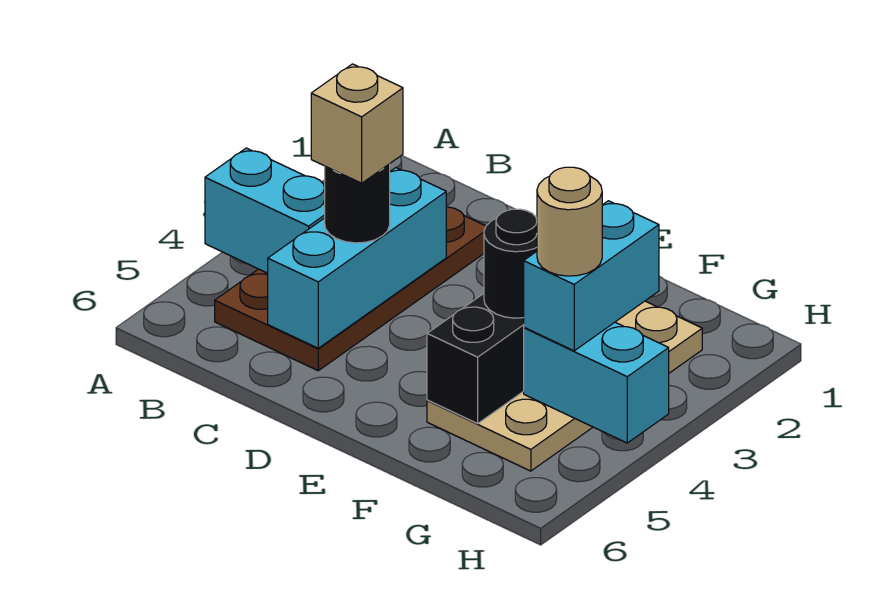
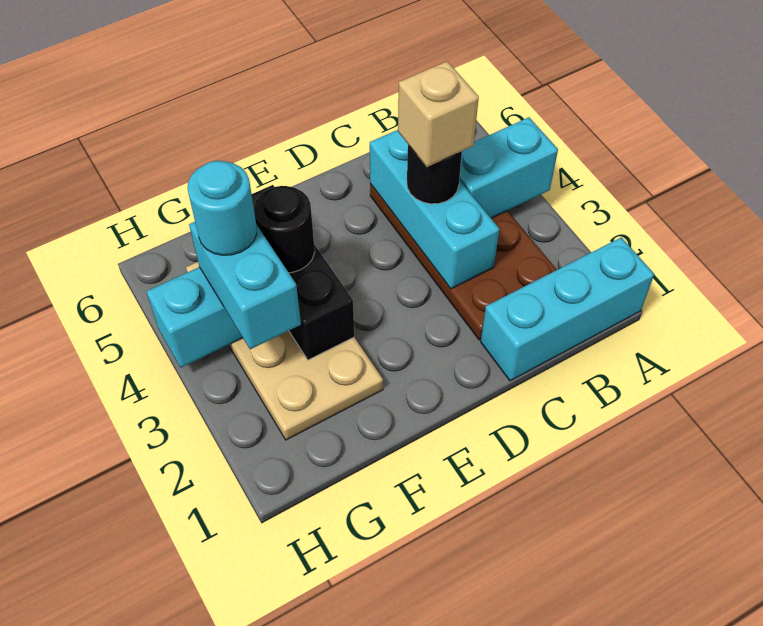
none -> cyan brick A1:C1 level 1
tan round brick G4 level 4 -> cyan round brick G4 level 4

